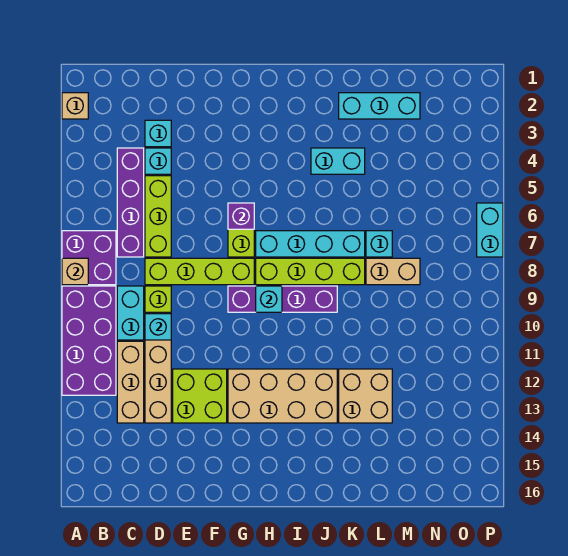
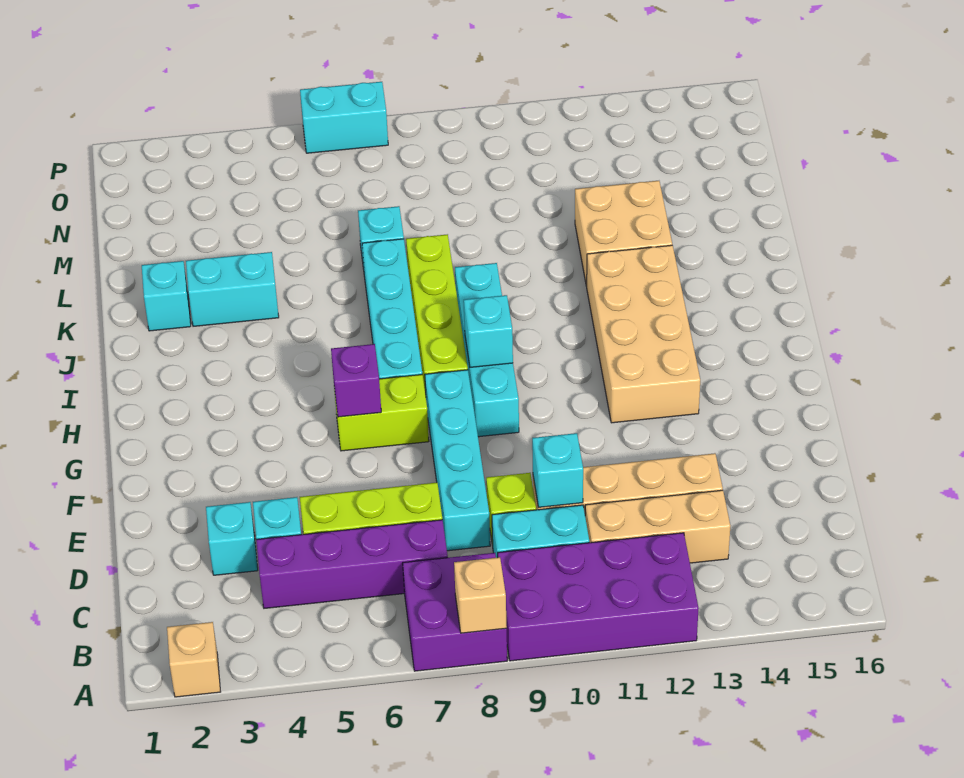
lime brick D8:G8 level 1 -> cyan brick D8:G8 level 1
lime brick E12:F13 level 1 -> none
purple brick G9:J9 level 1 -> cyan brick G9:J9 level 1
cyan brick J4:K4 level 1 -> cyan brick K3:K4 level 1
cyan brick K2:M2 level 1 -> cyan brick K2 level 1
tan brick L8:M8 level 1 -> none

